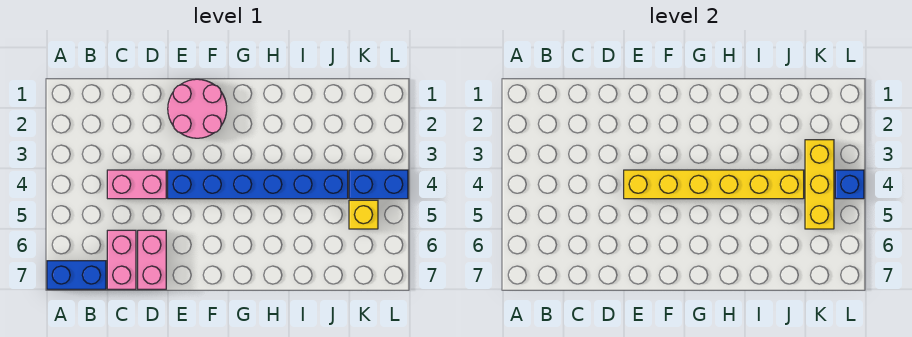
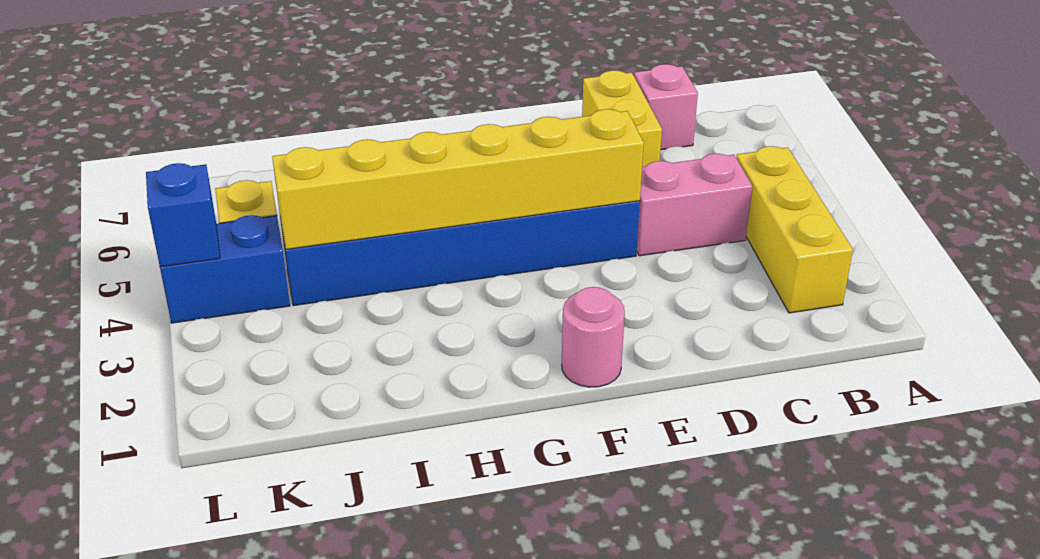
blue brick A7:B7 level 1 -> none
pink brick C6:C7 level 1 -> pink brick C7 level 1
pink brick D6:D7 level 1 -> yellow brick D6:D7 level 1
pink round brick E1:F2 level 1 -> pink round brick F1 level 1
yellow brick K3:K5 level 2 -> yellow brick B2:B4 level 1

